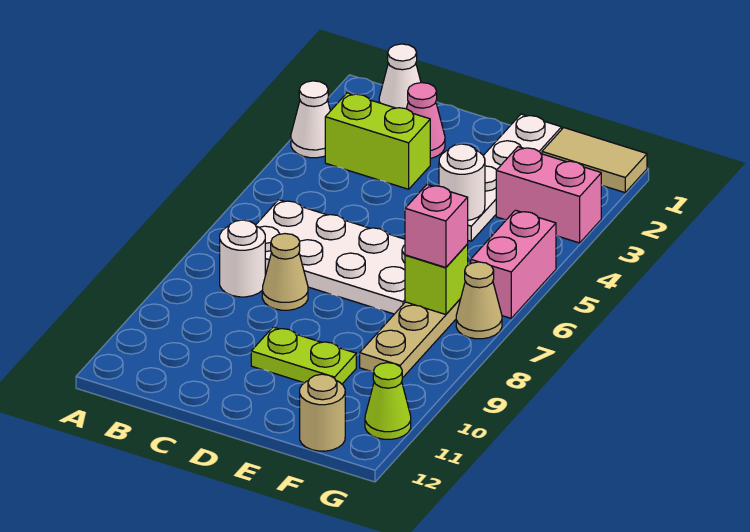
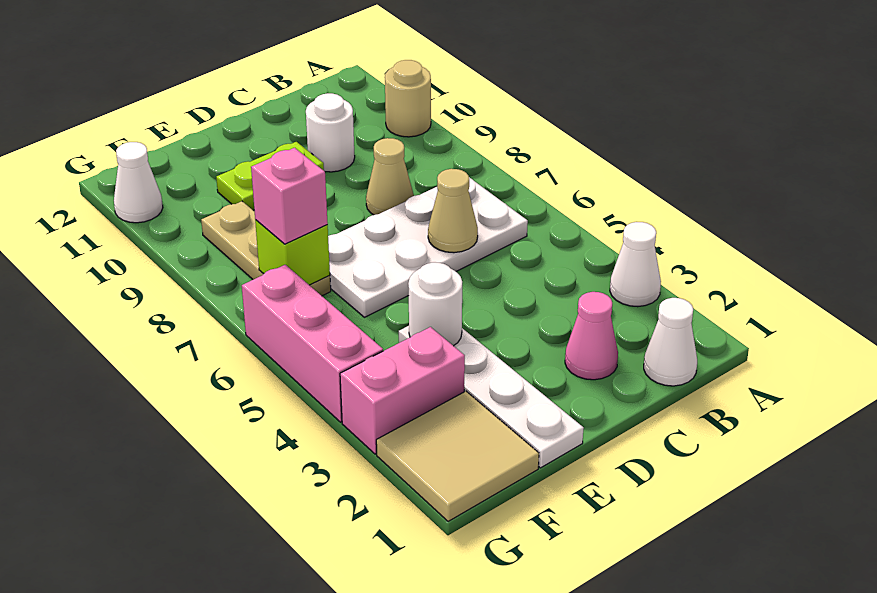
lime brick B3:C3 level 1 -> none
white round brick B8 level 1 -> white round brick C10 level 1
tan tile F1:G1 level 1 -> tan tile F1:G2 level 1
tan round brick F12 level 1 -> tan round brick A10 level 1
pink brick G5:G6 level 1 -> pink brick G4:G6 level 1
tan cone G7 level 1 -> tan cone C6 level 2
lime cone G11 level 1 -> white cone G11 level 1

